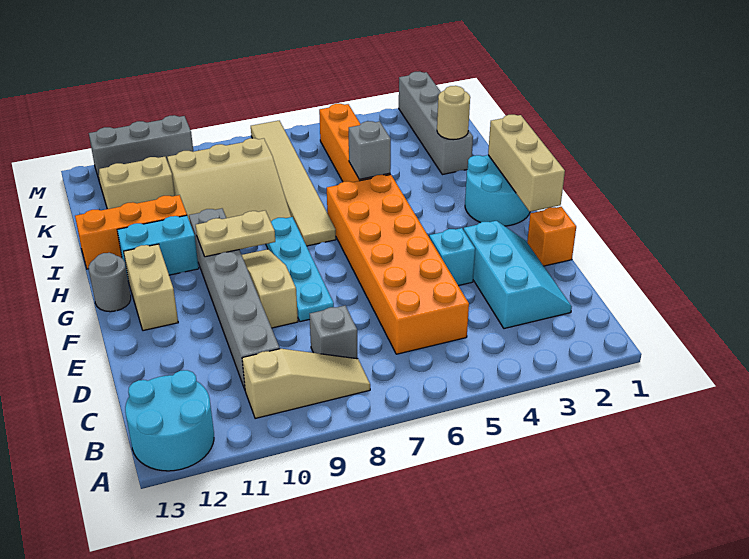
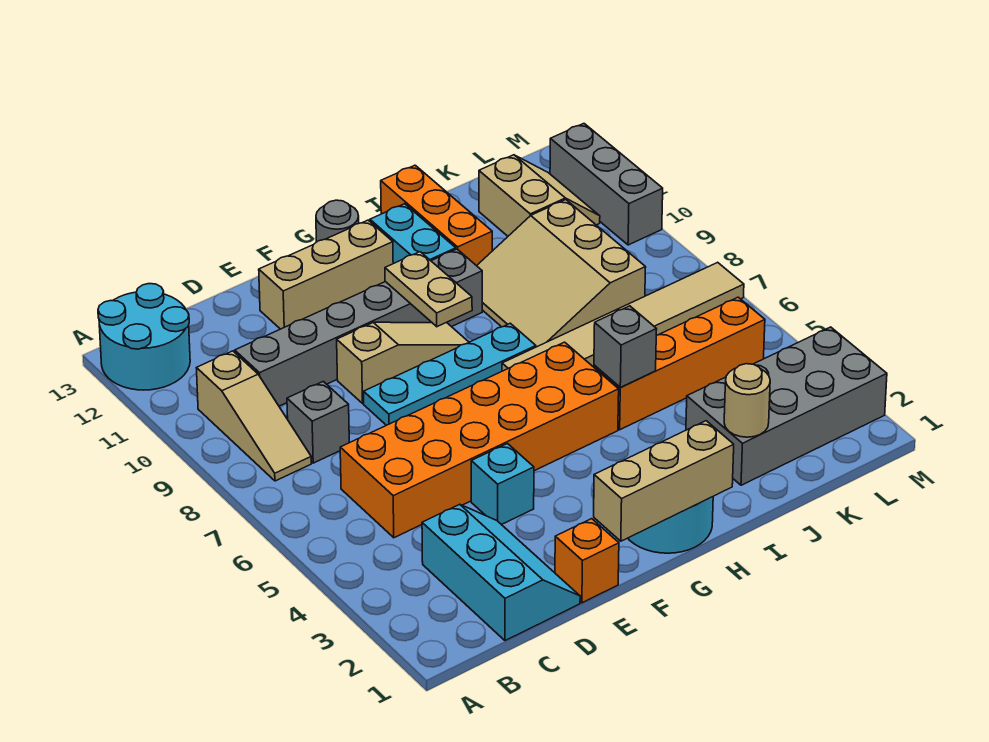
cyan slope C2:E3 level 1 top 3 -> cyan slope C1:D3 level 1 top C
tan brick F12:G12 level 1 -> tan brick E12:G12 level 1
grey brick J2:M2 level 1 -> grey brick J2:M3 level 1

